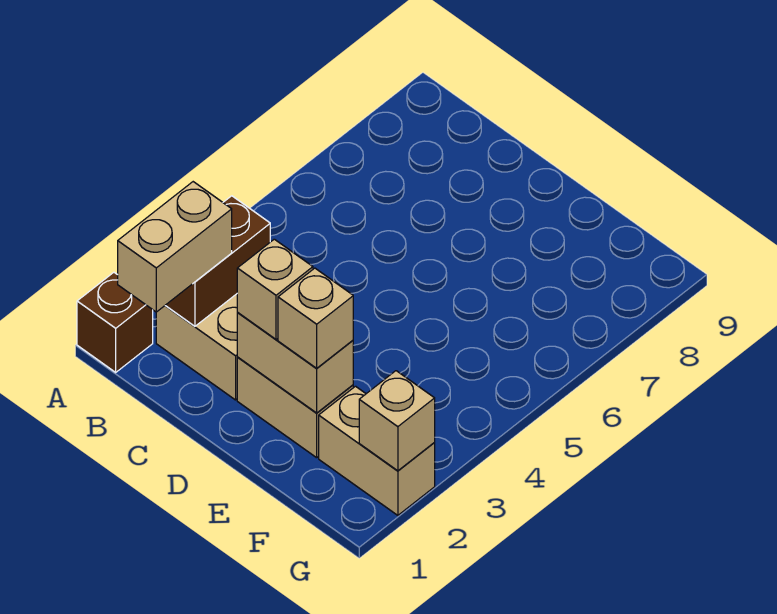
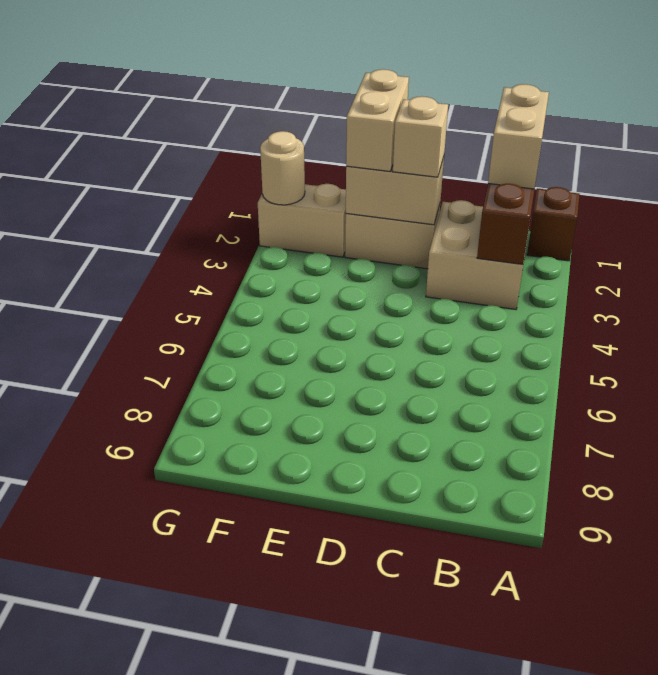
tan brick E2 level 3 -> tan brick E1:E2 level 3
tan brick G2 level 2 -> tan round brick G2 level 2

